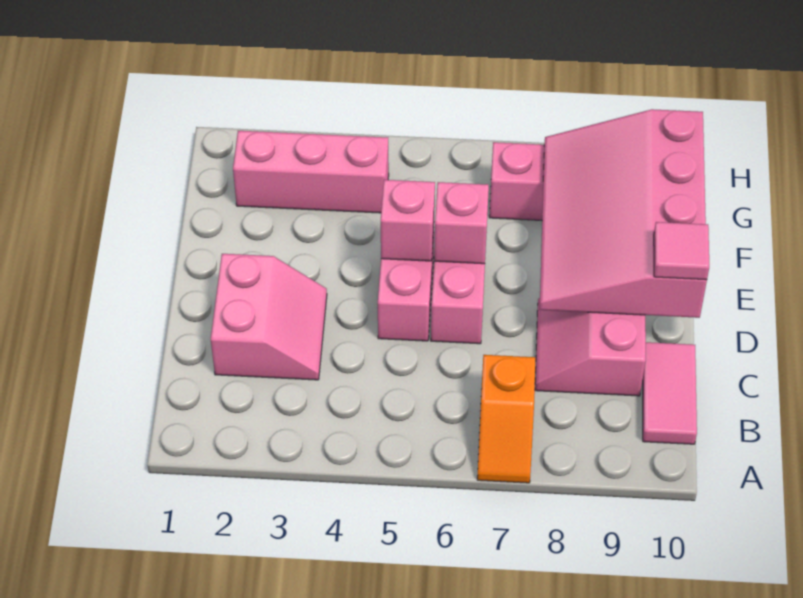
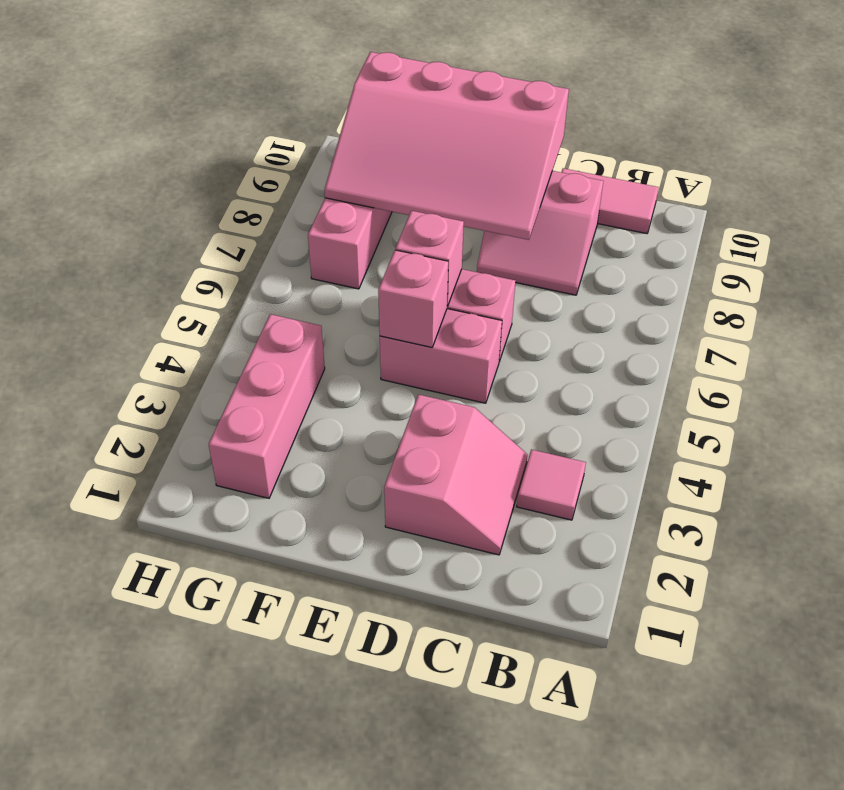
orange slope A7:B7 level 1 top B -> none
pink slope C2:D3 level 1 top 2 -> pink slope C2:D3 level 1 top D
pink tile D10 level 3 -> pink tile B3 level 1

